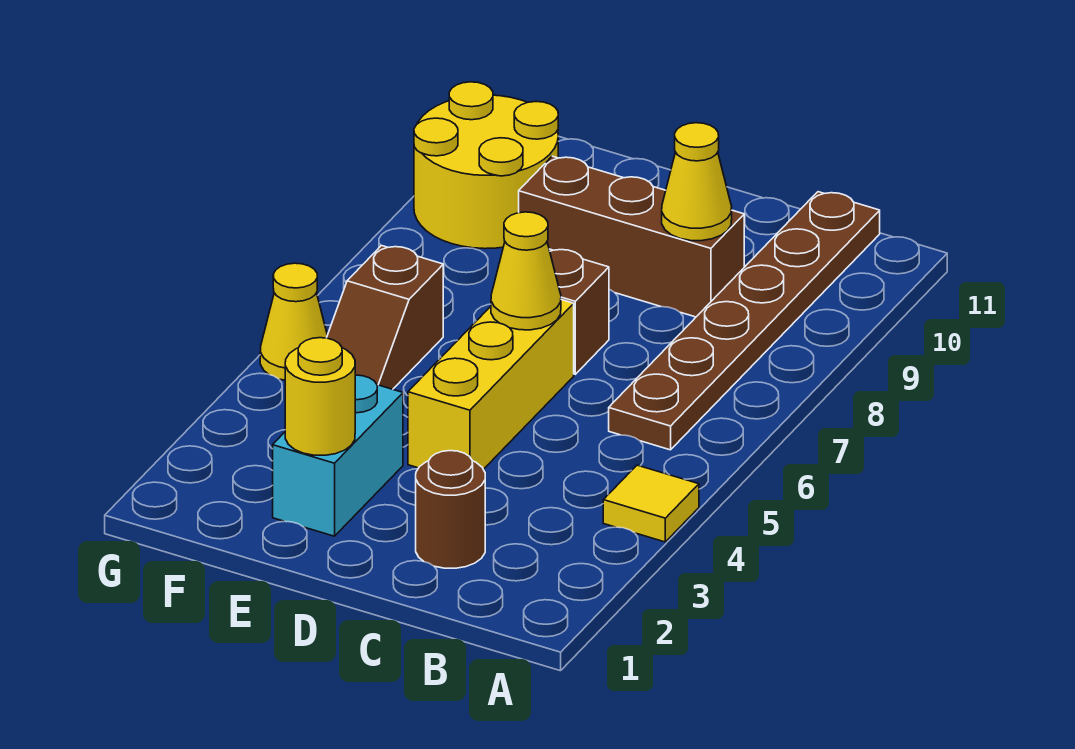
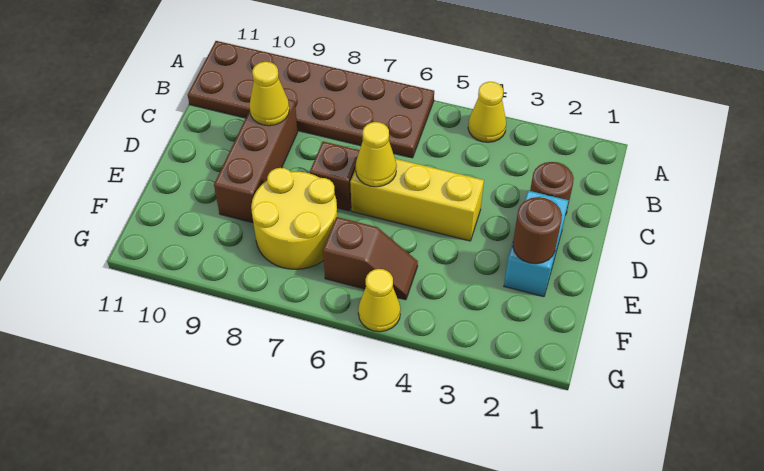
yellow tile A4 level 1 -> yellow cone A4 level 1
brown plate B6:B11 level 1 -> brown plate A6:B11 level 1
cyan brick E2:E3 level 1 -> cyan brick D2:E2 level 1
yellow round brick E2 level 2 -> brown round brick E2 level 2
yellow round brick F9:G10 level 1 -> yellow round brick E7:F8 level 1

